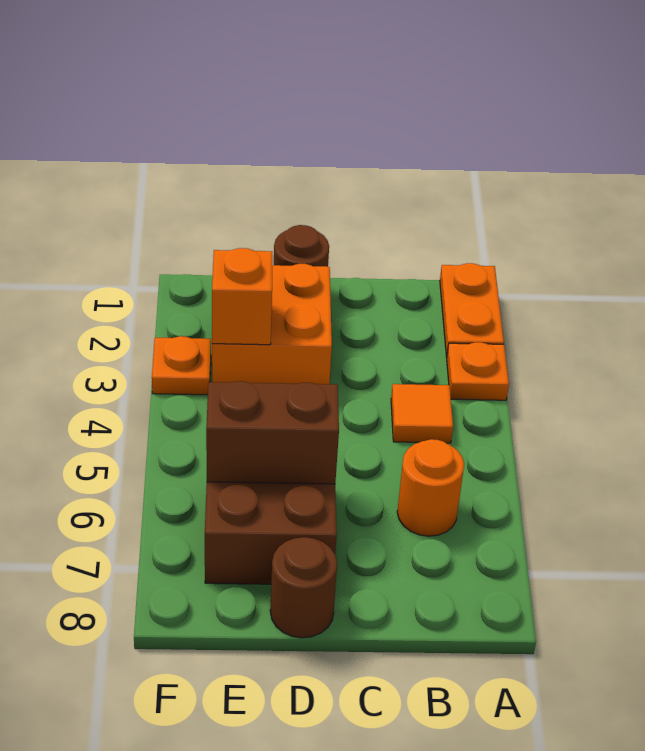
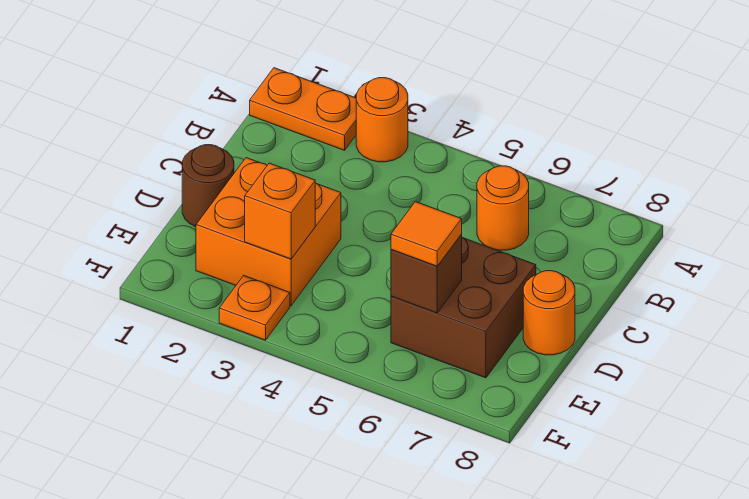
orange plate A3 level 1 -> orange round brick A3 level 1
orange tile B4 level 1 -> orange tile E6 level 3
brown brick D6:E6 level 2 -> brown brick E6 level 2
brown round brick D8 level 1 -> orange round brick D8 level 1

